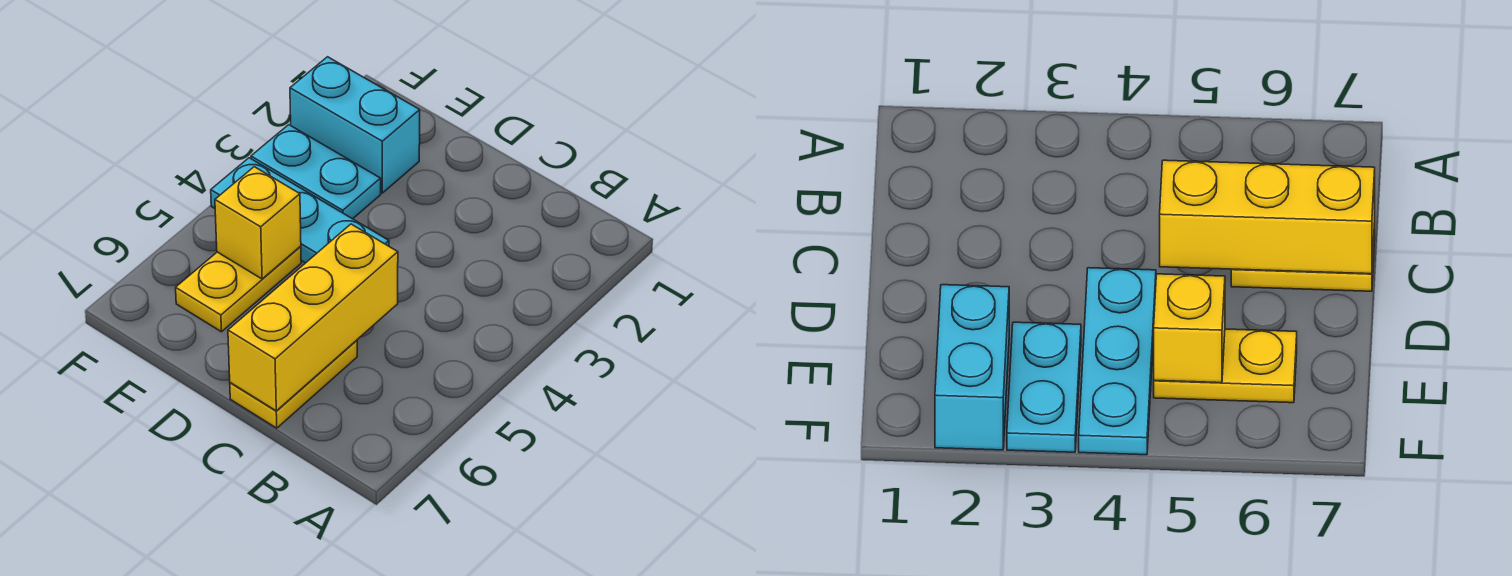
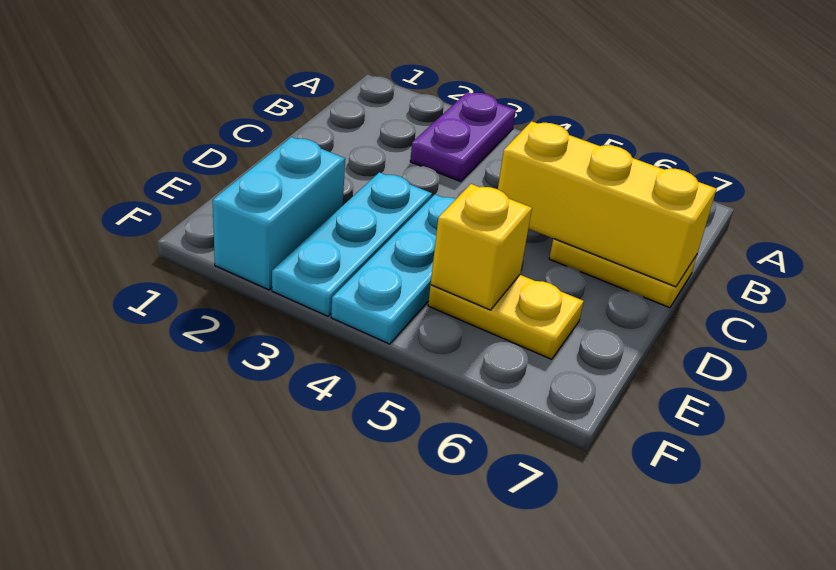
none -> purple plate A3:B3 level 1
cyan plate E3:F3 level 1 -> cyan plate D3:F3 level 1

